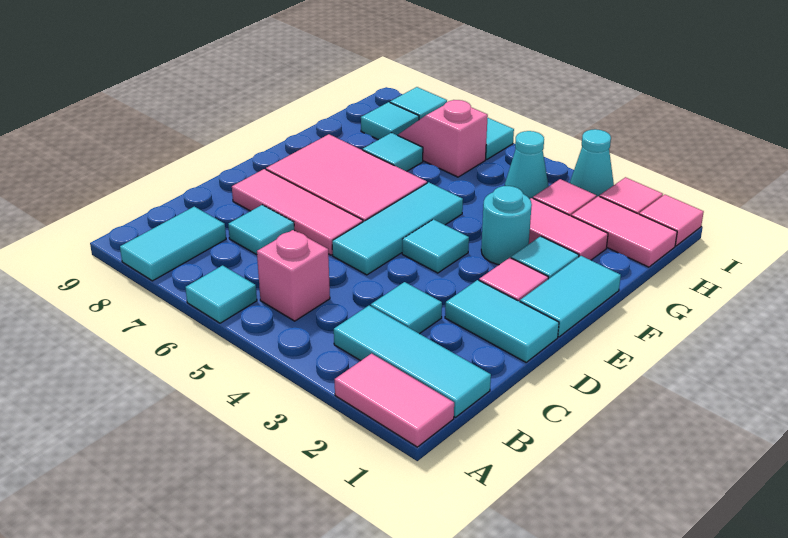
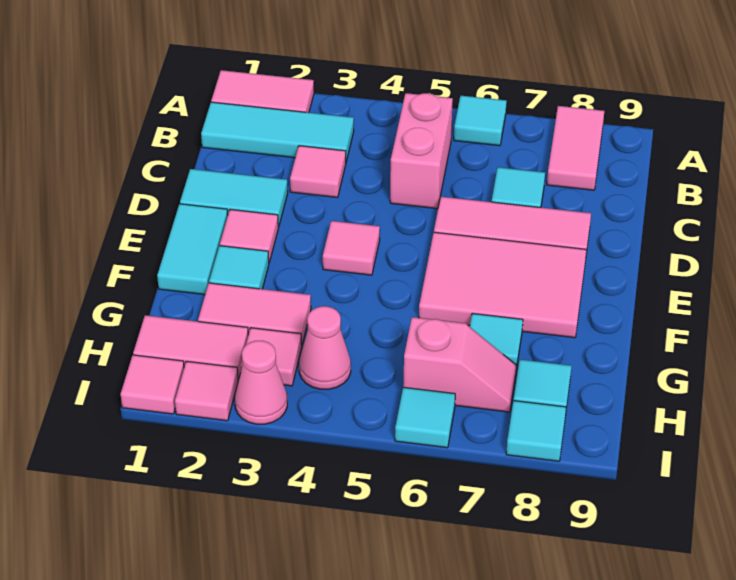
cyan tile A8:B8 level 1 -> pink tile A8:B8 level 1
pink brick B5 level 1 -> pink brick B5:C5 level 1
cyan tile C3 level 1 -> pink tile C3 level 1
cyan tile D5:F5 level 1 -> none
cyan tile E4 level 1 -> pink tile E4 level 1
cyan round brick F3 level 1 -> none
cyan cone H4 level 1 -> pink cone H4 level 1
cyan cone I3 level 1 -> pink cone I3 level 1

